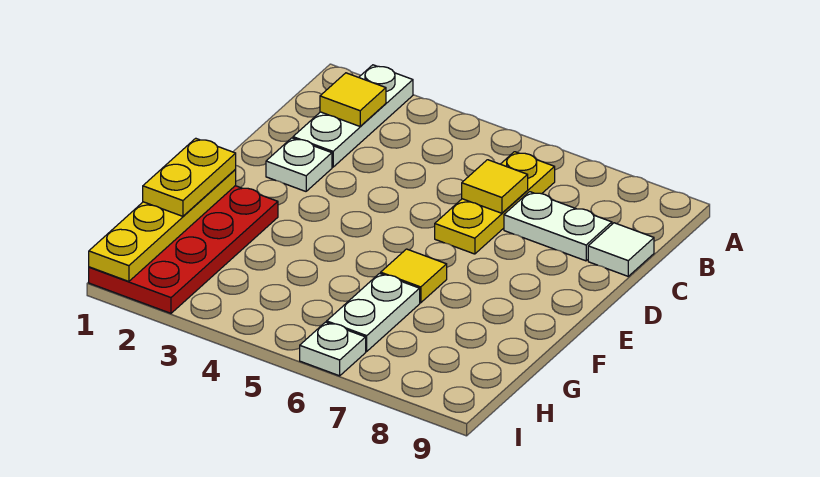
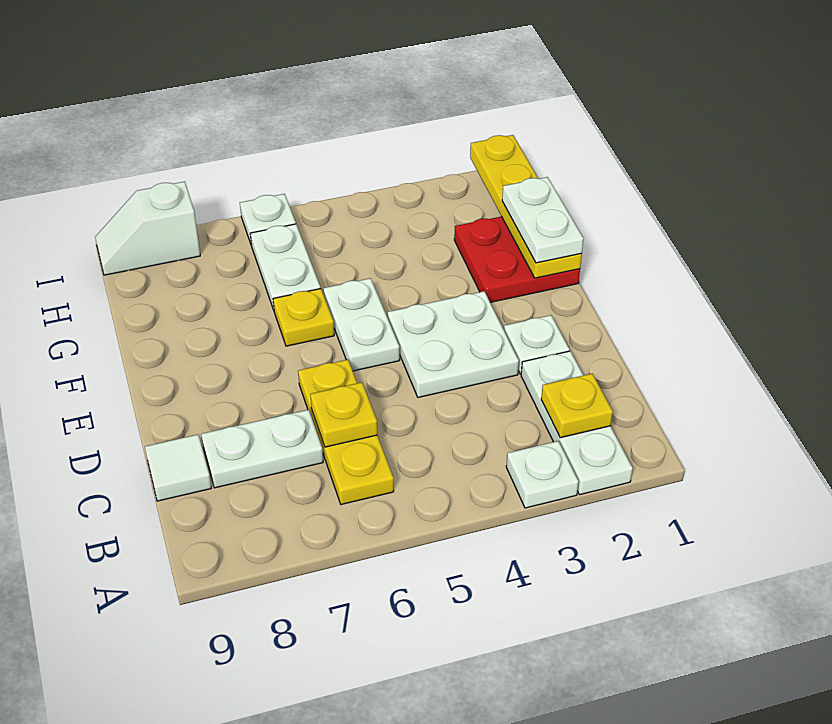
none -> white plate A3 level 1
yellow tile B2 level 2 -> yellow plate B2 level 2
yellow tile C6 level 2 -> yellow plate C6 level 2
none -> white plate D3:E4 level 1
none -> white plate E5:F5 level 1
red plate F1:I2 level 1 -> red plate F1:G2 level 1
yellow plate F1:G1 level 3 -> white plate F1:G1 level 3
yellow tile F6 level 1 -> yellow plate F6 level 1
none -> white slope I8:I9 level 1 top 8

